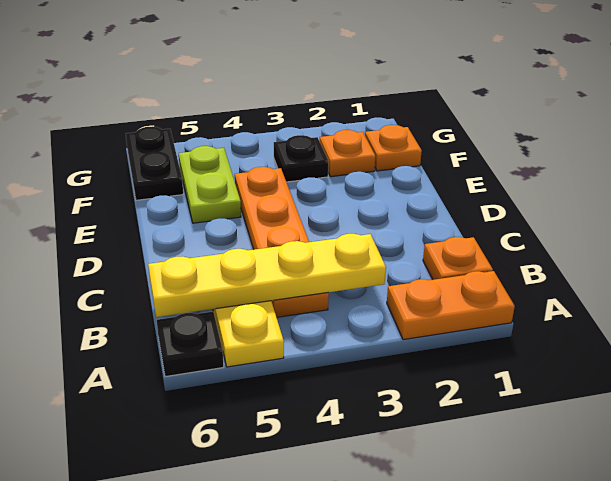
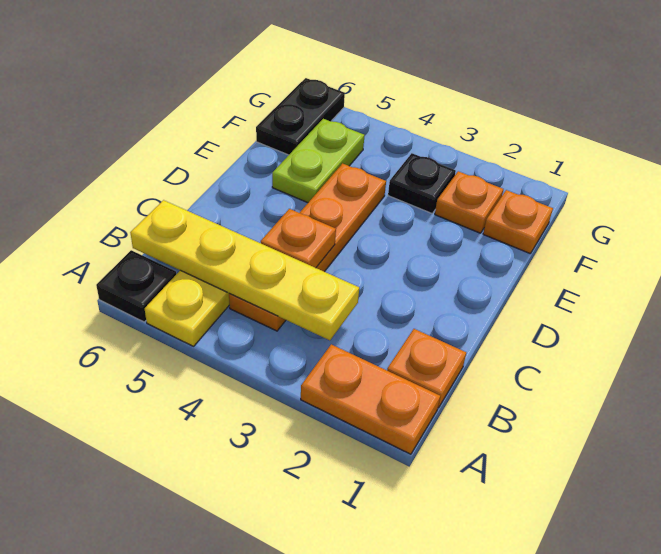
none -> orange plate C4 level 2

